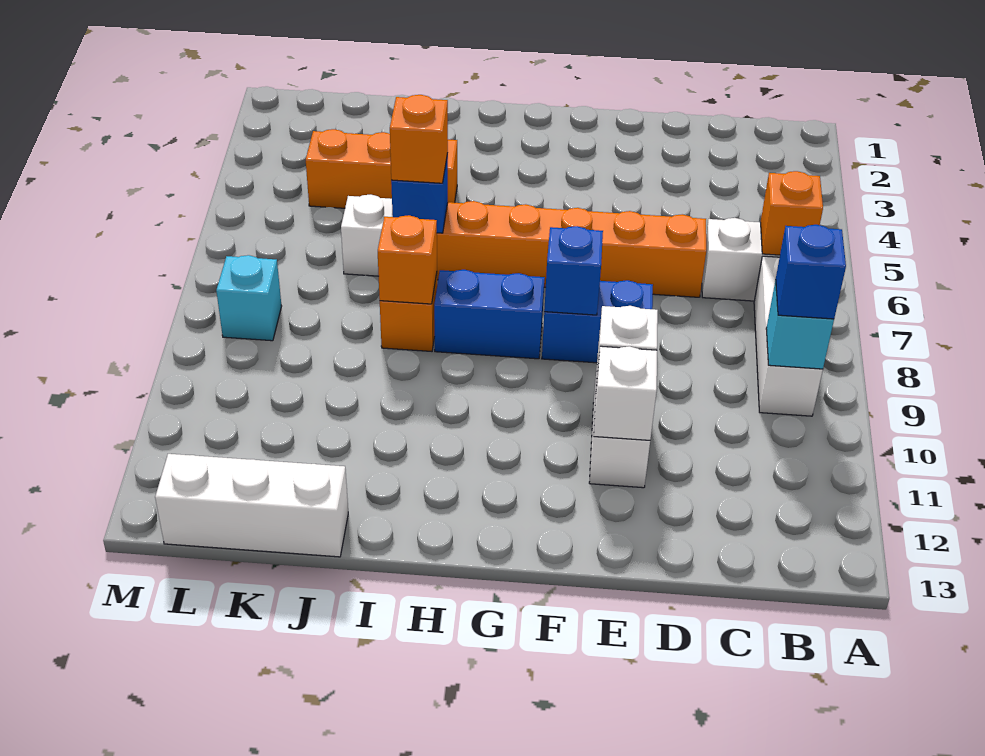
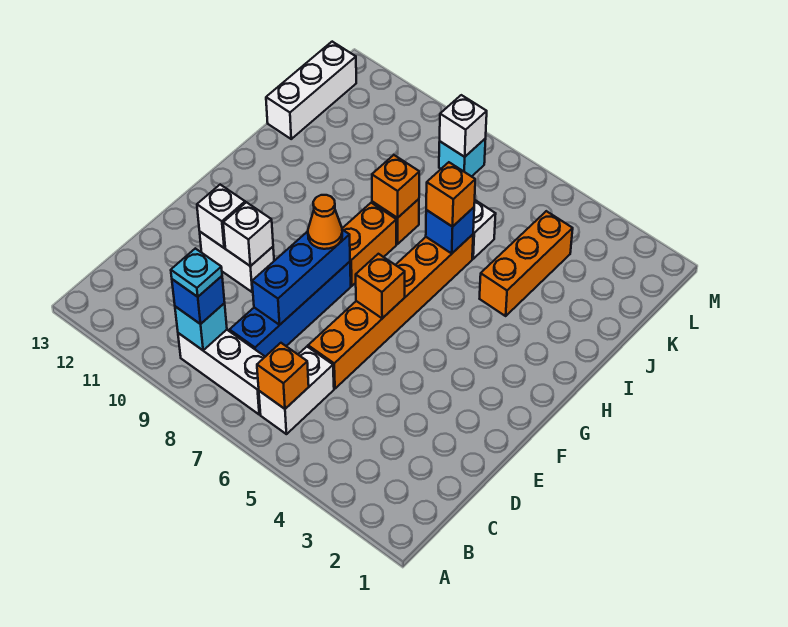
none -> cyan plate B9 level 4
blue brick E8:F8 level 1 -> blue brick C8:F8 level 1
none -> orange brick F6 level 2
blue brick F8 level 2 -> blue brick D8:F8 level 2
none -> orange cone F8 level 3
blue brick G8:H8 level 1 -> orange brick G8:H8 level 1
none -> white brick L8 level 2

